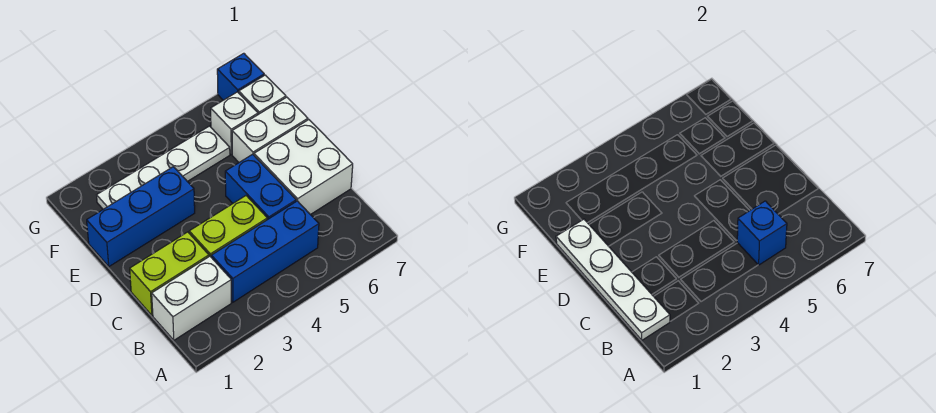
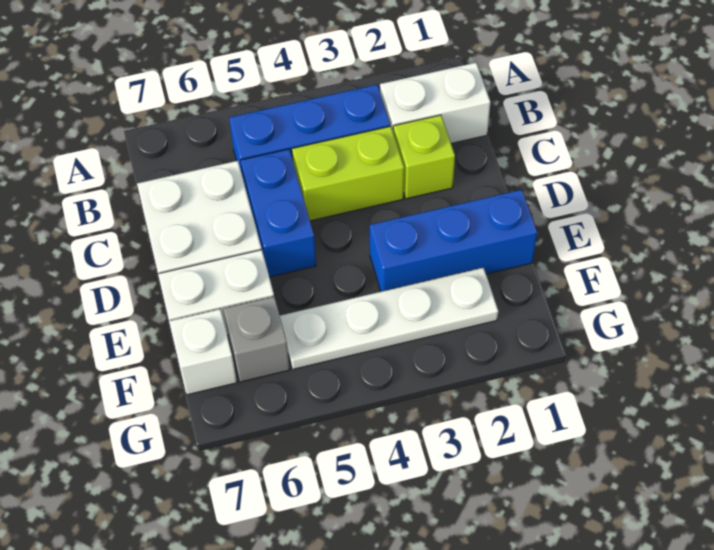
white plate B1:E1 level 2 -> none
blue brick B5 level 2 -> none
lime brick C1:C2 level 1 -> lime brick C2 level 1
white brick F6 level 1 -> grey brick F6 level 1
blue brick G7 level 1 -> none

